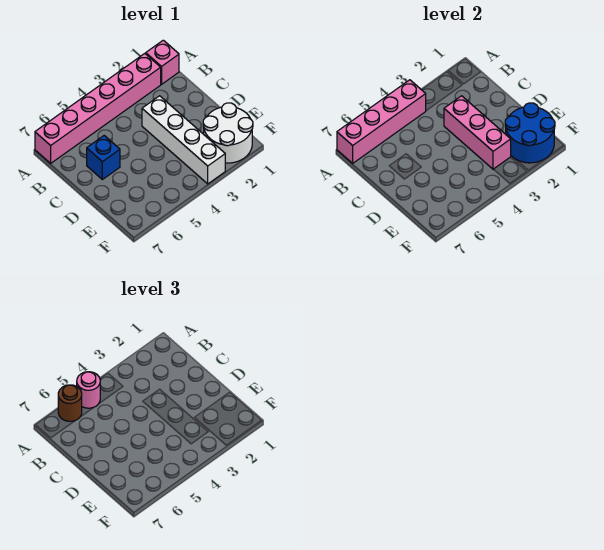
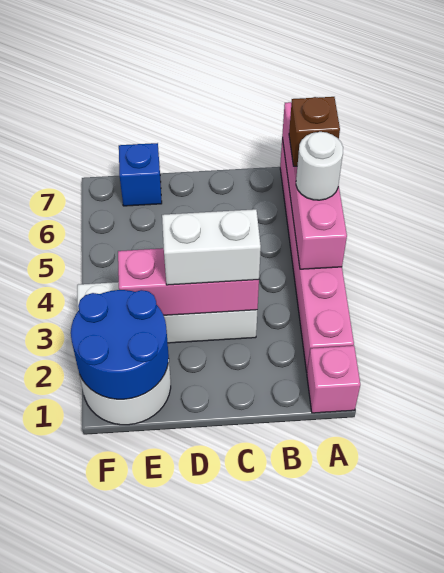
pink round brick A5 level 3 -> white round brick A5 level 3
brown round brick A6 level 3 -> brown brick A6 level 3
none -> white brick C3:D3 level 3
blue brick C6 level 1 -> blue brick E7 level 1

